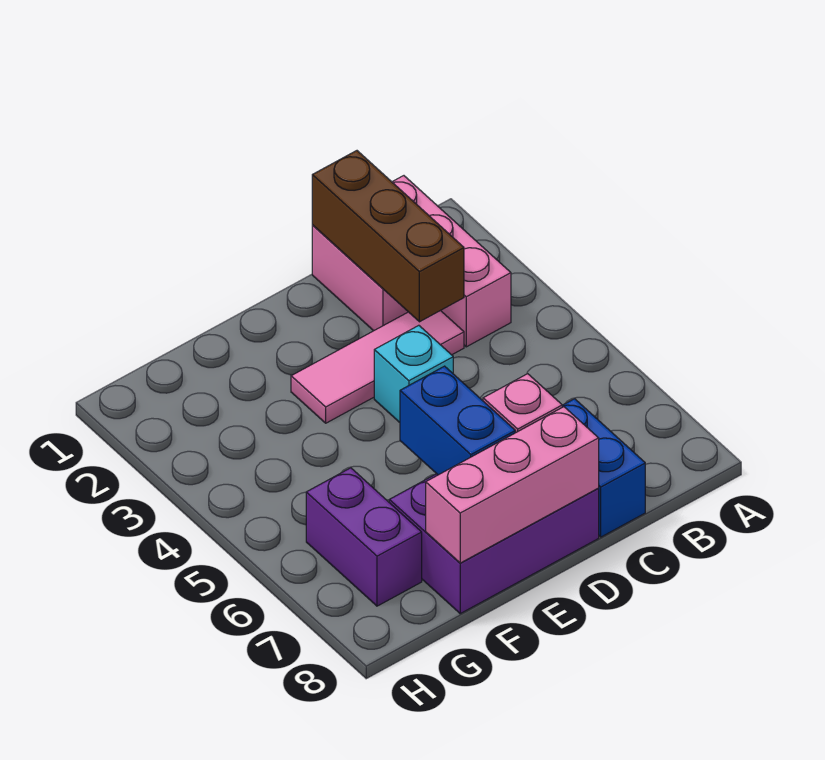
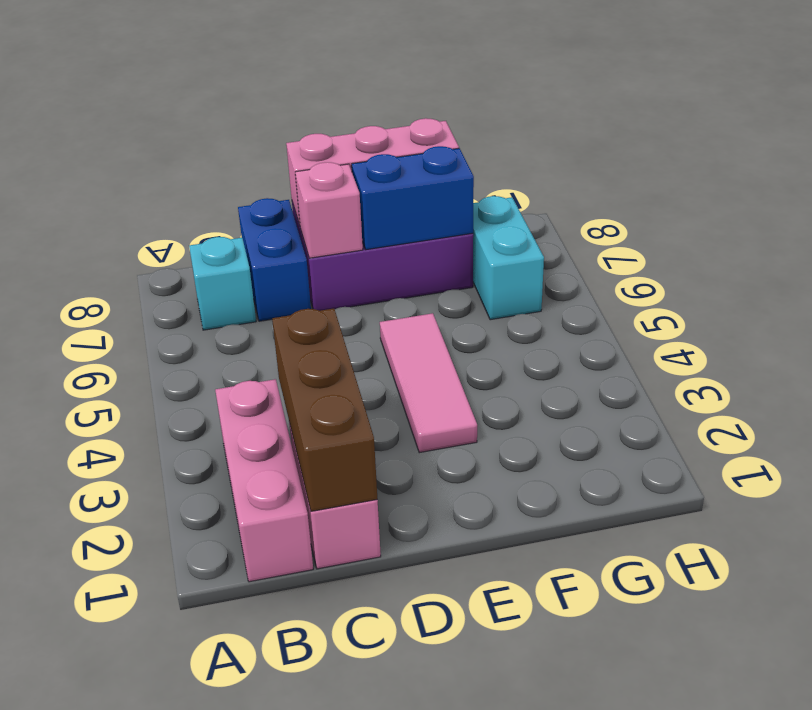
pink tile C3:E3 level 1 -> pink tile E3:E5 level 1
cyan brick D4 level 1 -> cyan brick B7 level 1
blue brick E6:E7 level 2 -> blue brick E7:F7 level 2
purple brick G6:G7 level 1 -> cyan brick G6:G7 level 1

